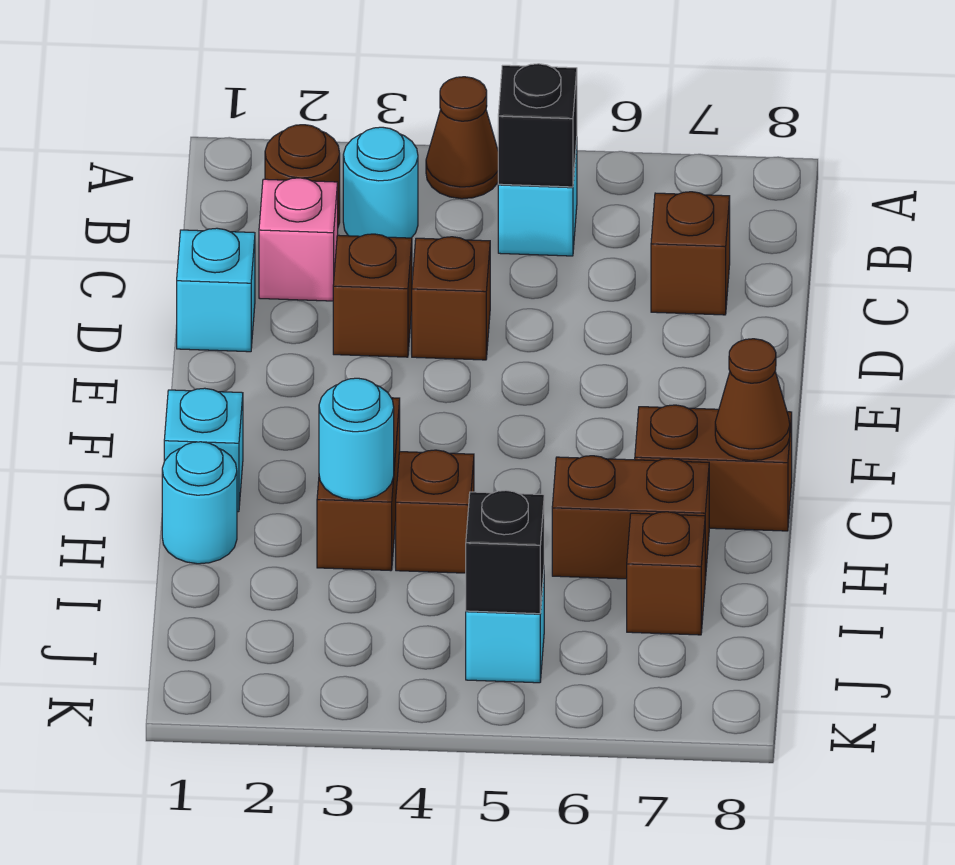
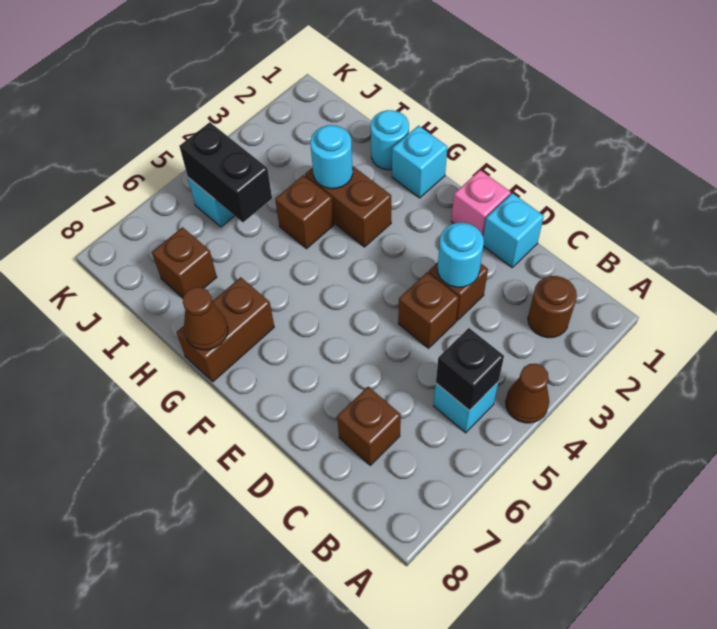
cyan round brick B3 level 1 -> cyan round brick D3 level 2
pink brick C2 level 1 -> pink brick E1 level 1
brown brick H6:H7 level 1 -> none
black brick J5 level 2 -> black brick I5:J5 level 2

